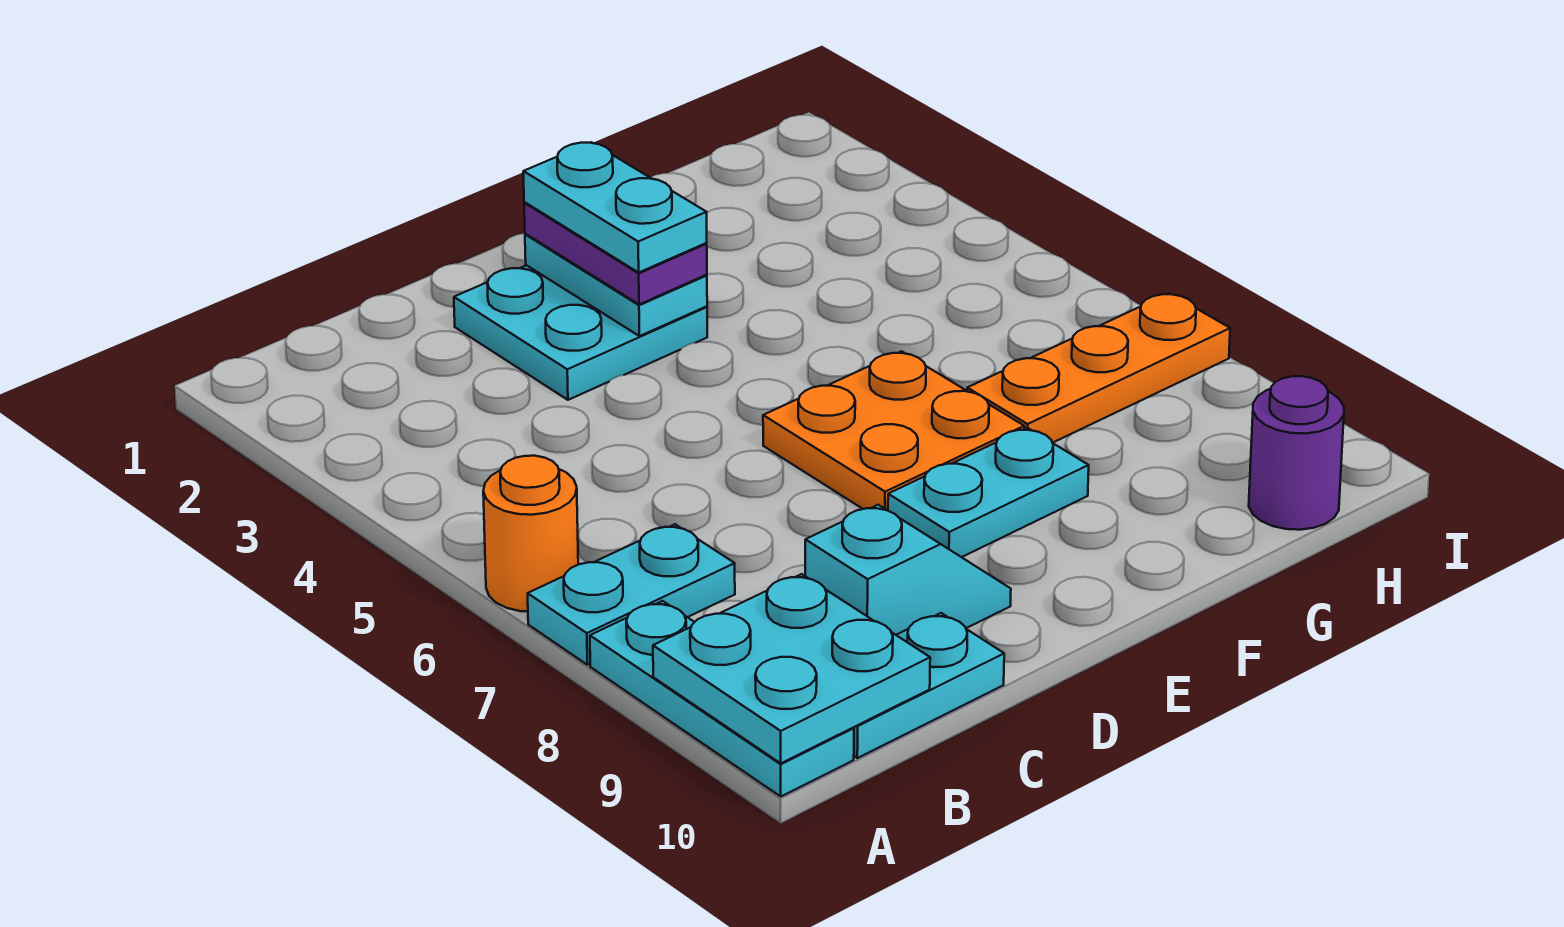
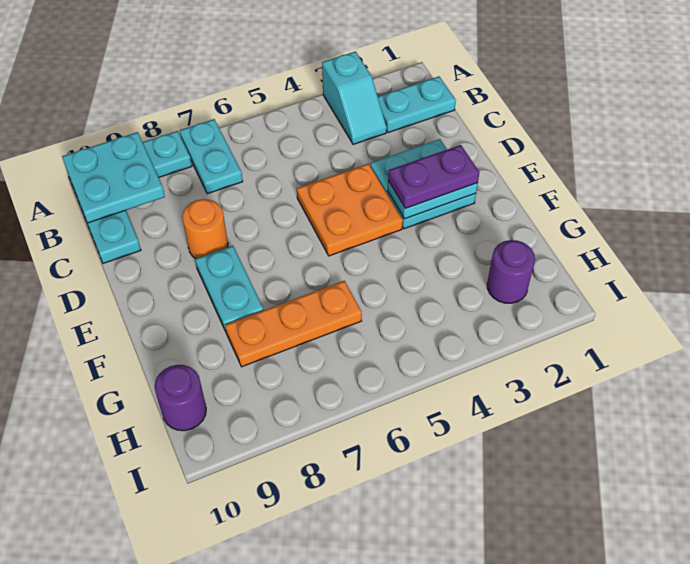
orange round brick A6 level 1 -> orange round brick D8 level 1
cyan slope C9:D9 level 1 top C -> cyan slope A3:B3 level 1 top A
cyan plate E2:E3 level 4 -> cyan plate B1:B2 level 1
orange plate E6:F7 level 1 -> orange plate D4:E5 level 1
orange plate G7:I7 level 1 -> orange plate G6:G8 level 1
none -> purple round brick H2 level 1

